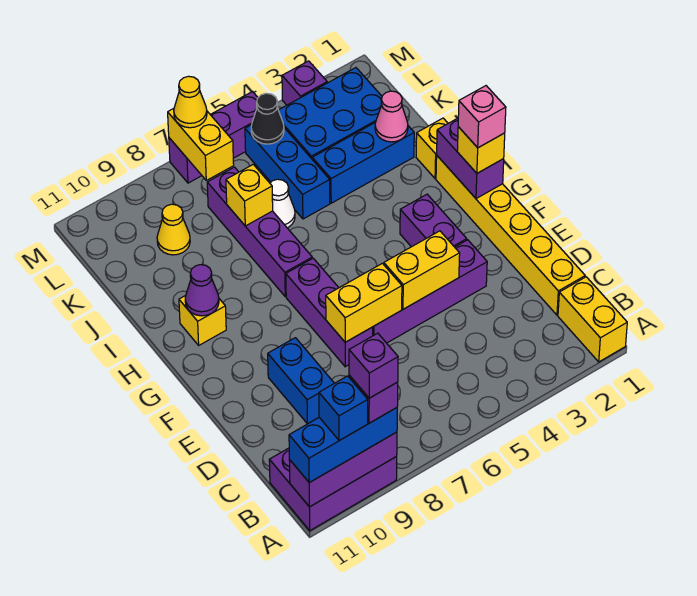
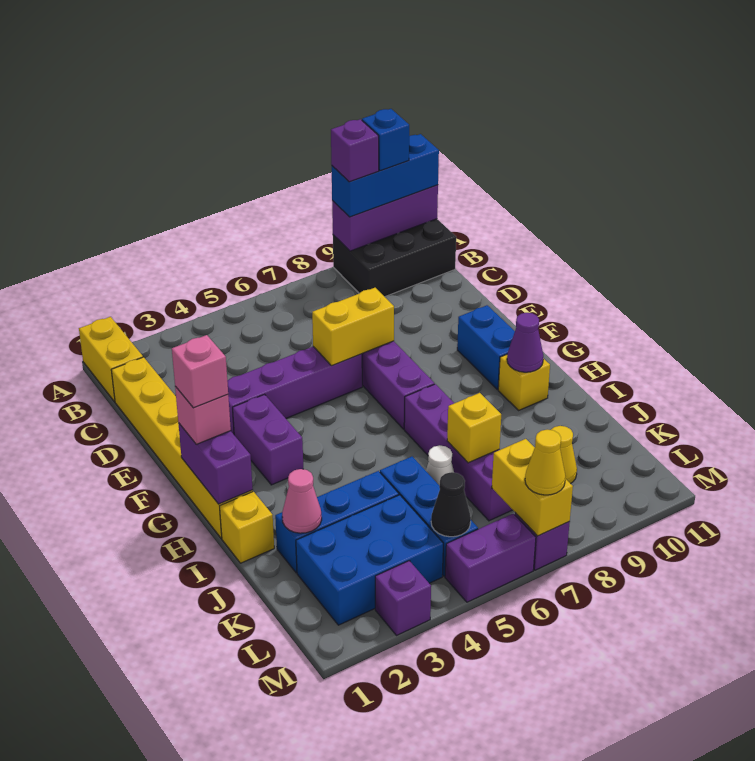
purple brick A9:B11 level 1 -> black brick A9:B11 level 1
purple brick A9 level 5 -> none
blue brick D9:E9 level 1 -> blue brick F10:G10 level 1
yellow brick E4:E5 level 2 -> none
yellow brick G1 level 3 -> pink brick G1 level 3

